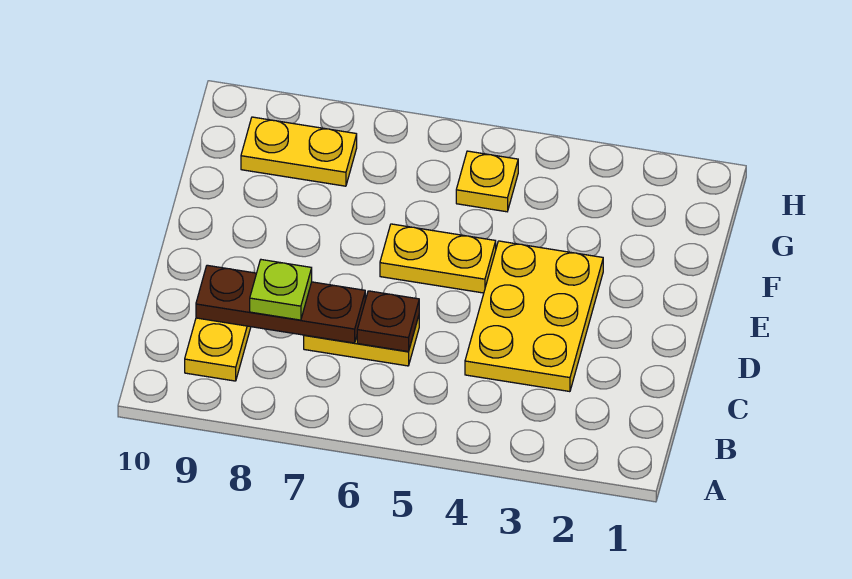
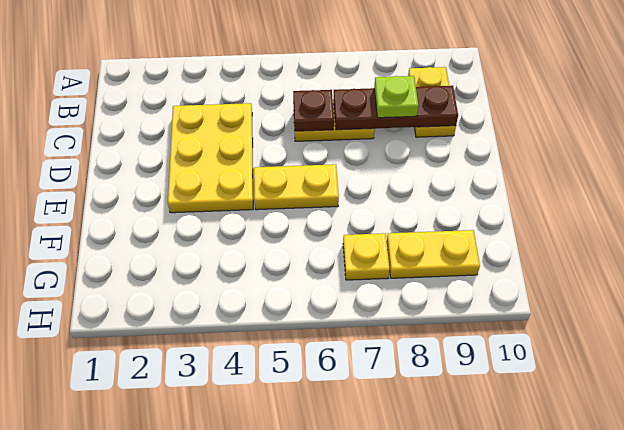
yellow plate G5 level 1 -> yellow plate G7 level 1

